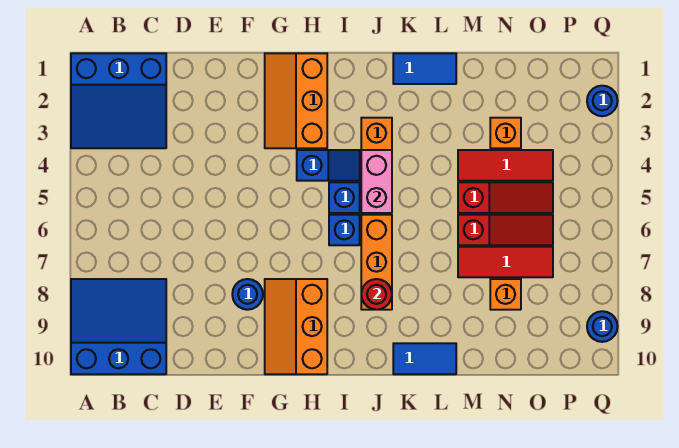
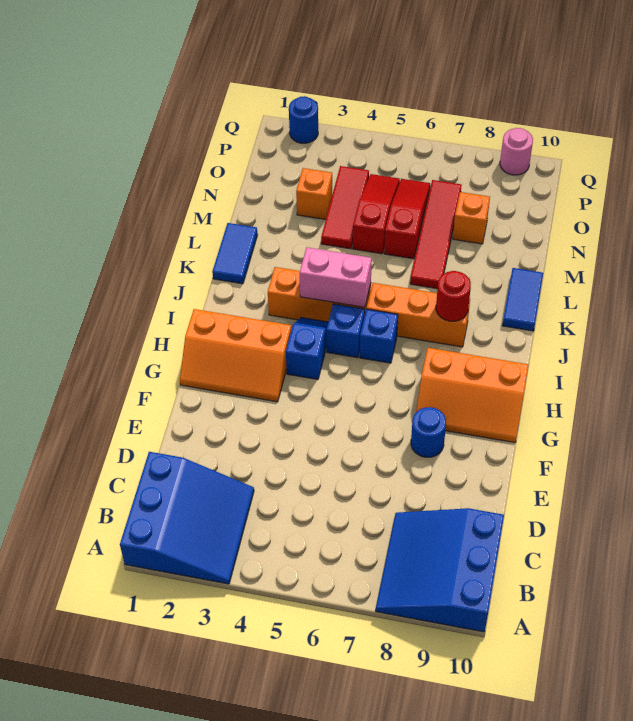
red tile M7:O7 level 1 -> red tile L7:O7 level 1
blue round brick Q9 level 1 -> pink round brick Q9 level 1

